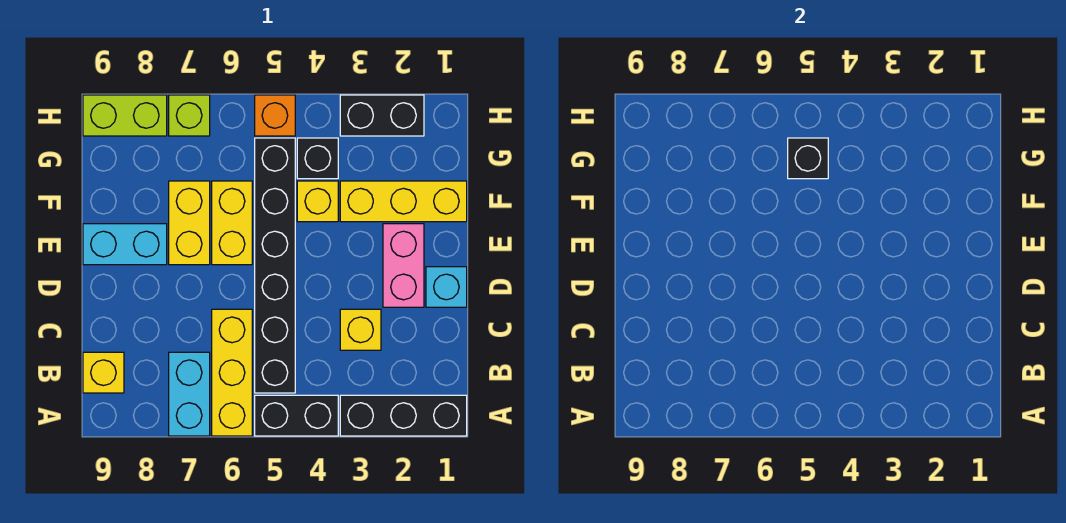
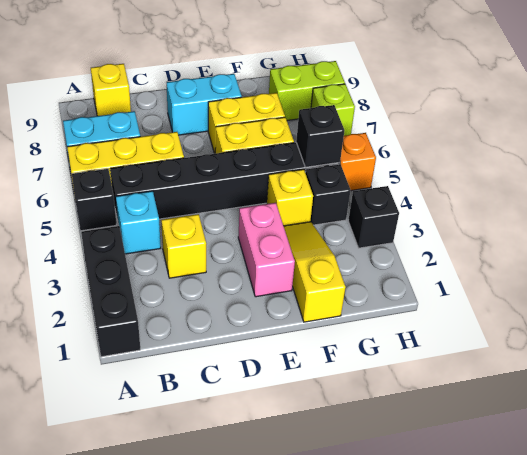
black brick A4:A5 level 1 -> black brick A5 level 1
cyan brick D1 level 1 -> cyan brick B4 level 1
pink brick D2:E2 level 1 -> pink brick E2:E3 level 1
cyan brick E8:E9 level 1 -> cyan brick D8:E8 level 1
yellow brick F1:F3 level 1 -> yellow slope F1:F3 level 1 top 1
black brick H2:H3 level 1 -> black brick H3 level 1
lime brick H8:H9 level 1 -> lime brick G8:H8 level 1

